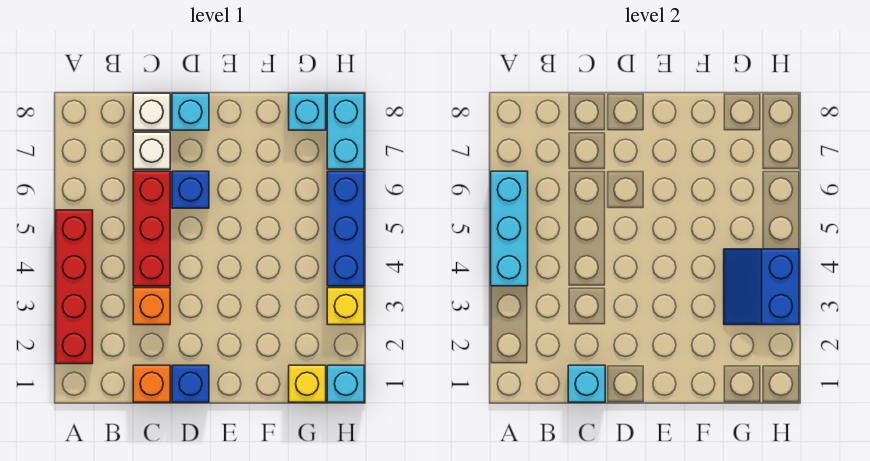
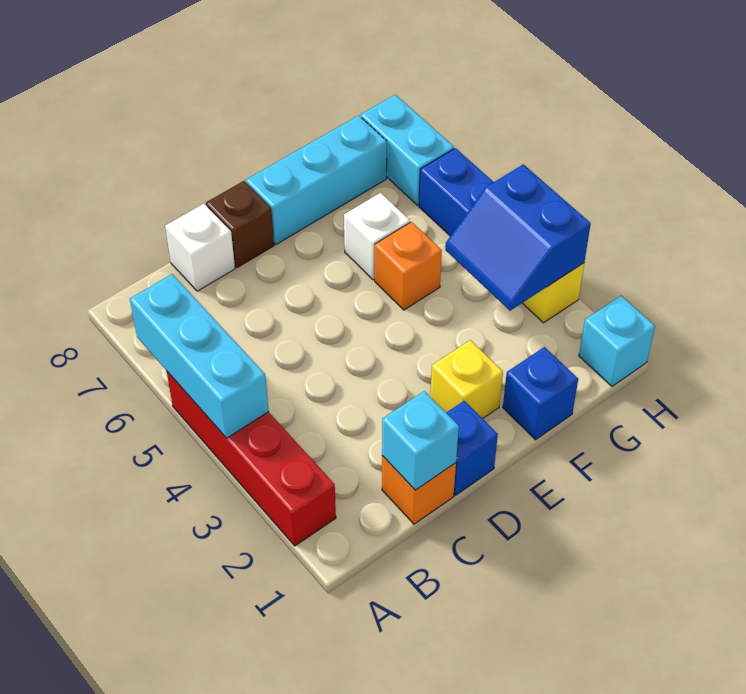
orange brick C3 level 1 -> orange brick F5 level 1
red brick C4:C6 level 1 -> none
white brick C7 level 1 -> white brick F6 level 1
blue brick D6 level 1 -> blue brick F1 level 1
cyan brick D8 level 1 -> brown brick D8 level 1
yellow brick G1 level 1 -> yellow brick E2 level 1
cyan brick G8 level 1 -> cyan brick E8:G8 level 1

